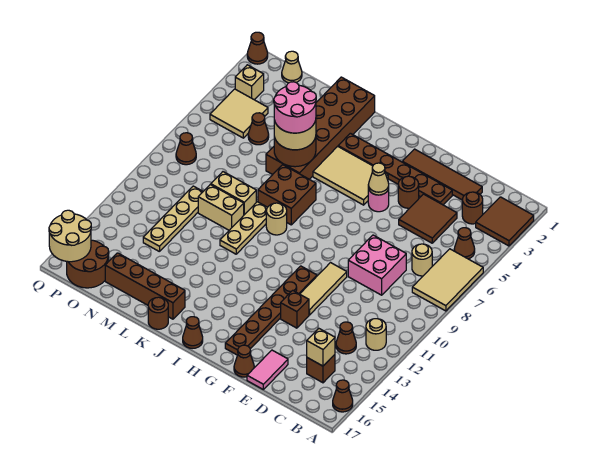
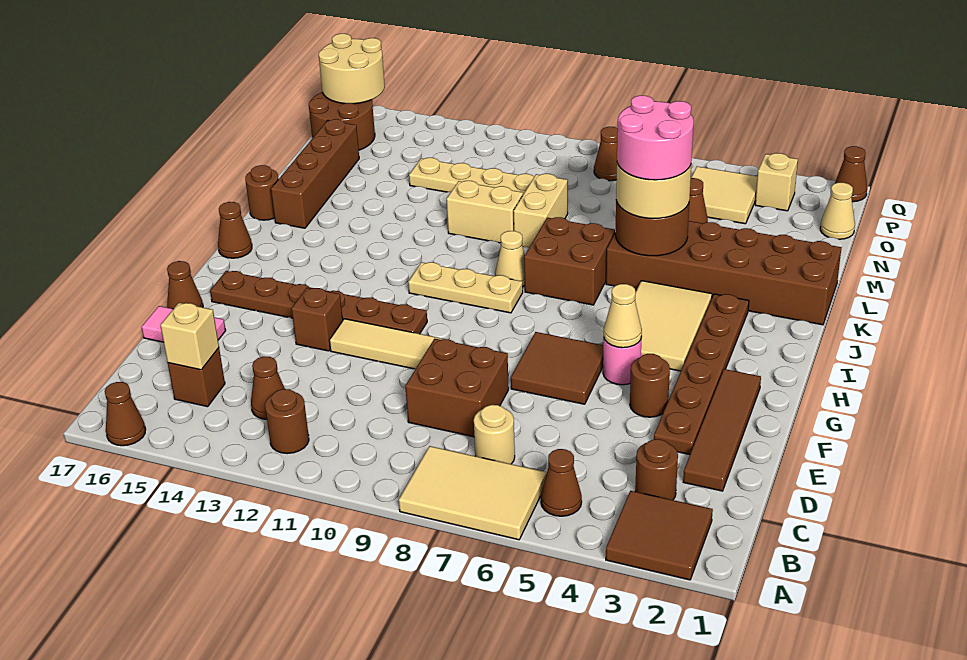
tan round brick B12 level 1 -> brown round brick B12 level 1
brown tile D4:E5 level 1 -> brown tile F6:G7 level 1
pink brick D8:E9 level 1 -> brown brick D8:E9 level 1
tan round brick J9 level 1 -> tan cone J9 level 1
tan plate K9:K11 level 1 -> tan plate I9:I11 level 1
tan brick L10:M10 level 1 -> tan brick L10:L11 level 1

